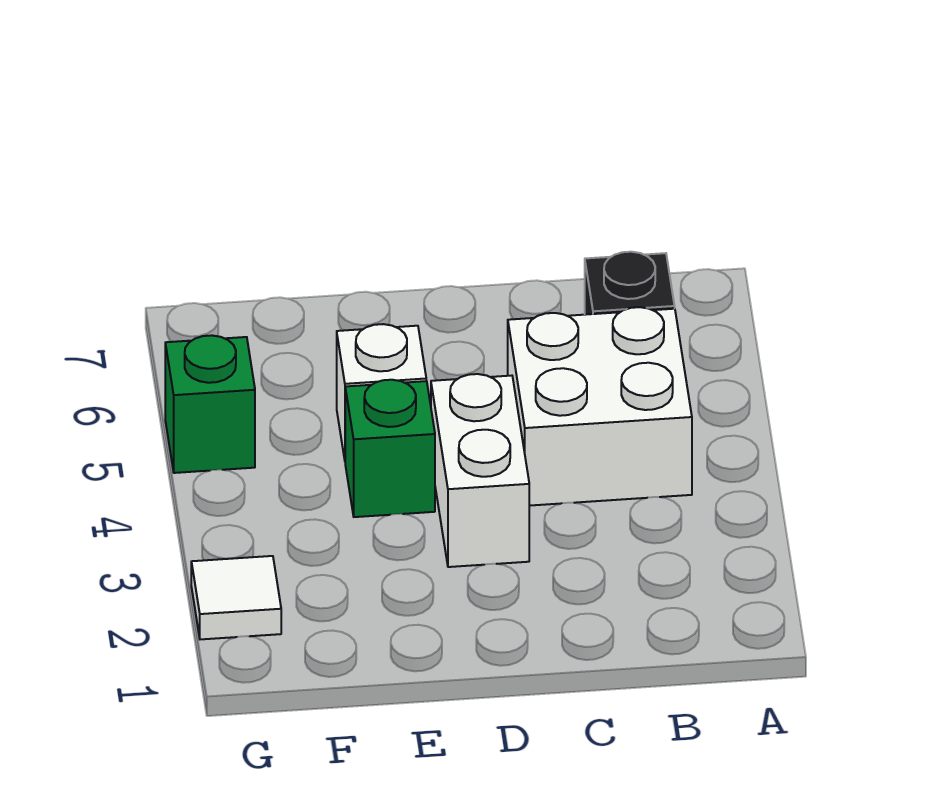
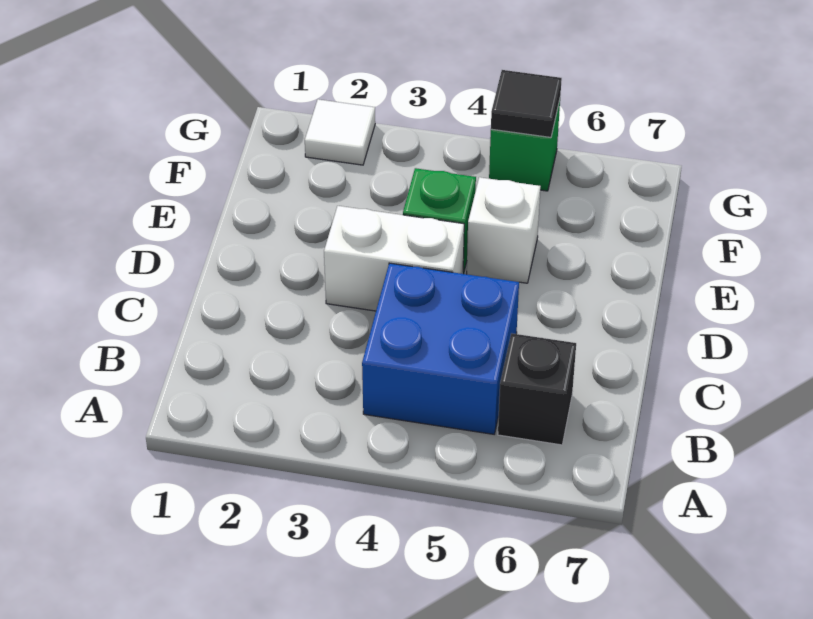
white brick B4:C5 level 1 -> blue brick B4:C5 level 1
none -> black tile G5 level 2

